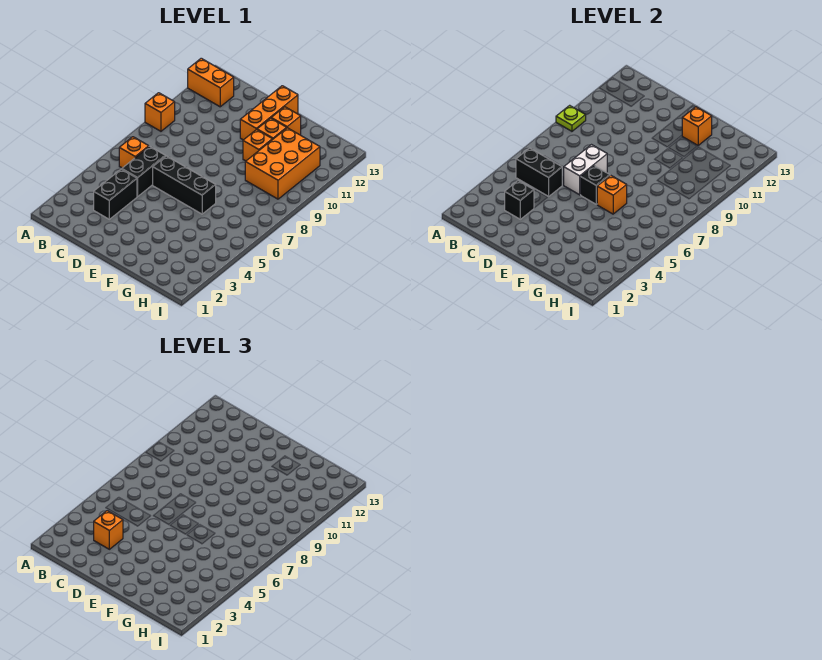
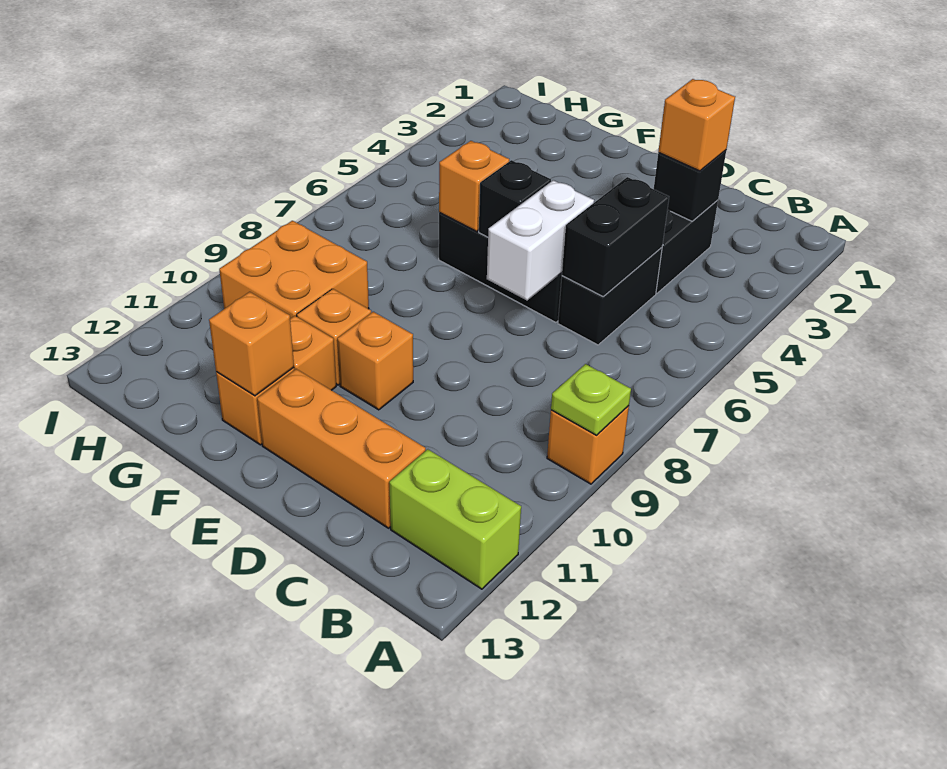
orange brick A12:B12 level 1 -> lime brick A12:B12 level 1
black brick B5:C5 level 2 -> black brick C5:C6 level 2
orange brick B6 level 1 -> orange brick E10 level 1
orange brick E11:E13 level 1 -> orange brick C12:E12 level 1
orange brick G9:H11 level 1 -> orange brick G9:H10 level 1

